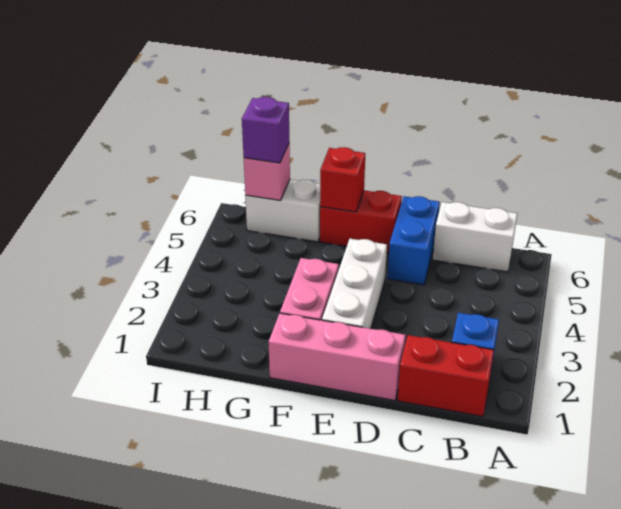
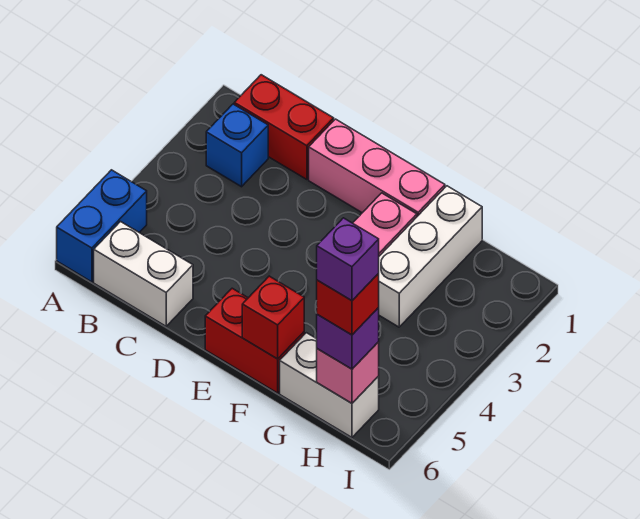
blue brick D5:D6 level 1 -> blue brick A5:A6 level 1
white brick E2:E4 level 1 -> white brick G1:G3 level 1
none -> red brick H6 level 4
none -> purple brick H6 level 5

